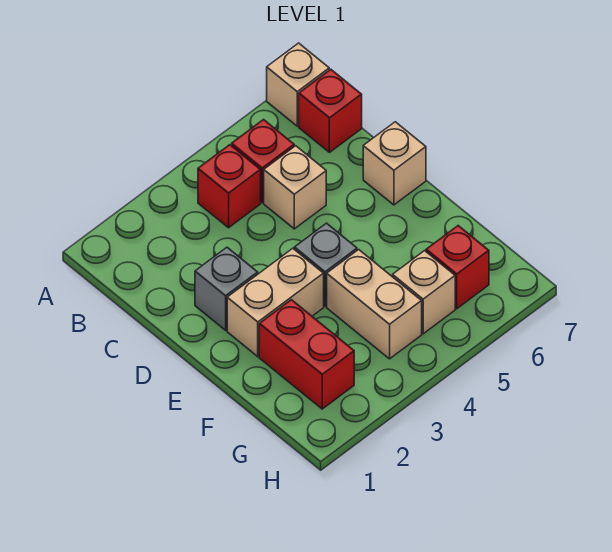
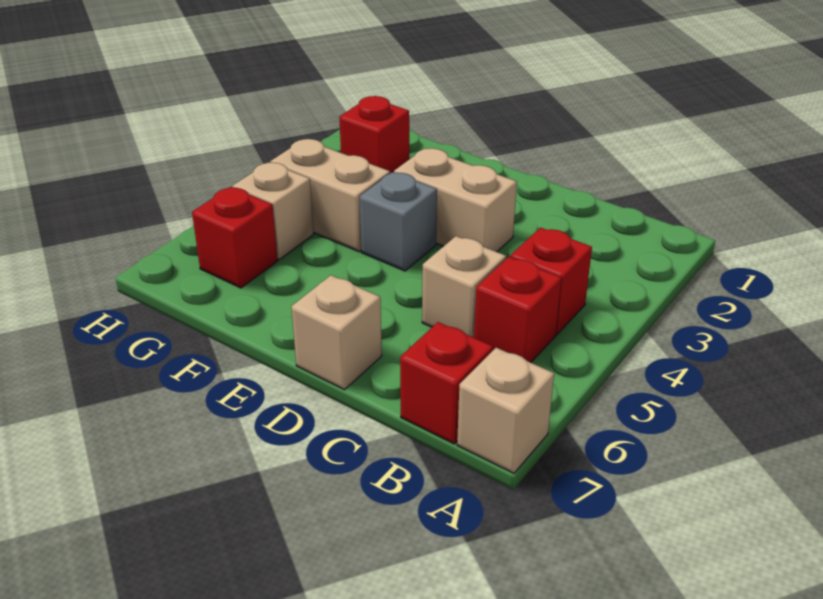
grey brick D2 level 1 -> none
tan brick E2:E3 level 1 -> tan brick D3:E3 level 1
red brick F2:G2 level 1 -> red brick G2 level 1

